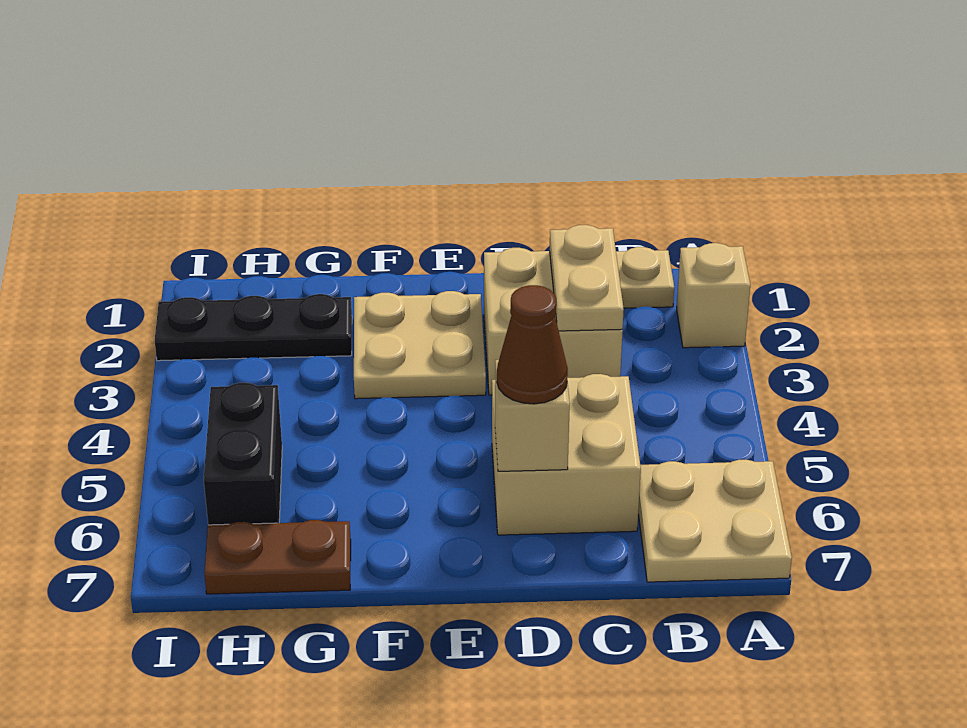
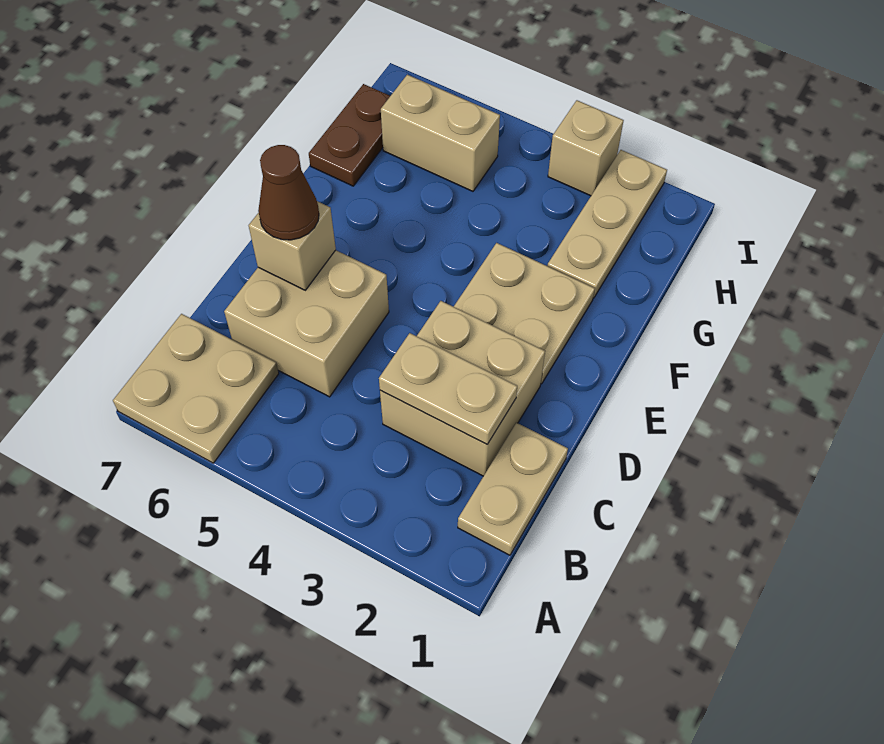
tan brick A2 level 1 -> tan brick I3 level 1
black plate G2:I2 level 1 -> tan plate G2:I2 level 1
black brick H5:H6 level 1 -> tan brick H5:H6 level 1

